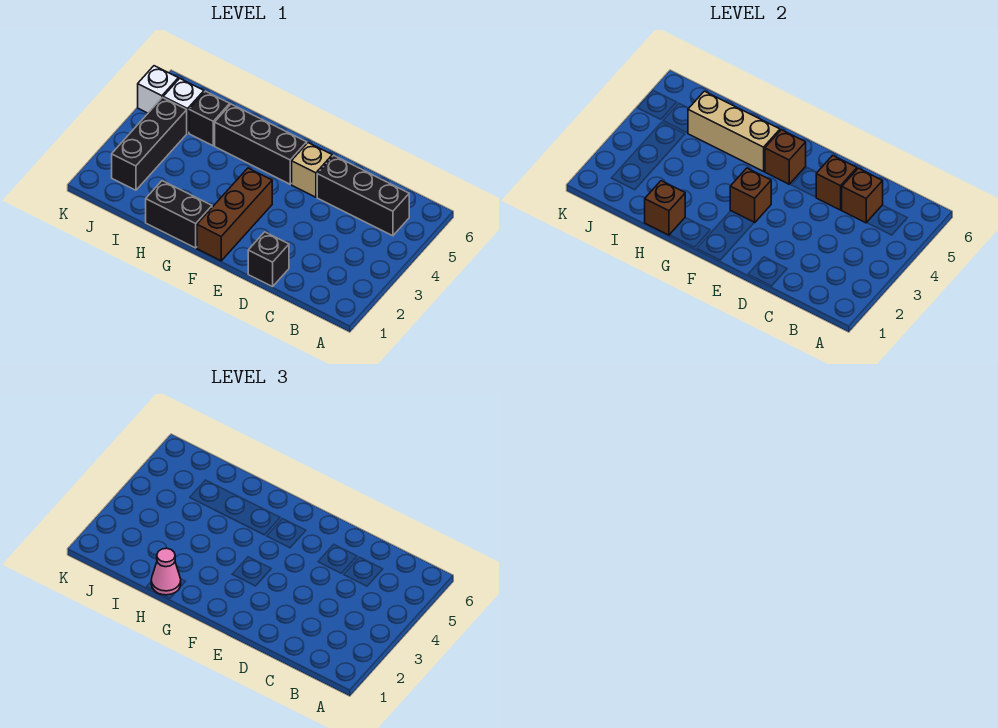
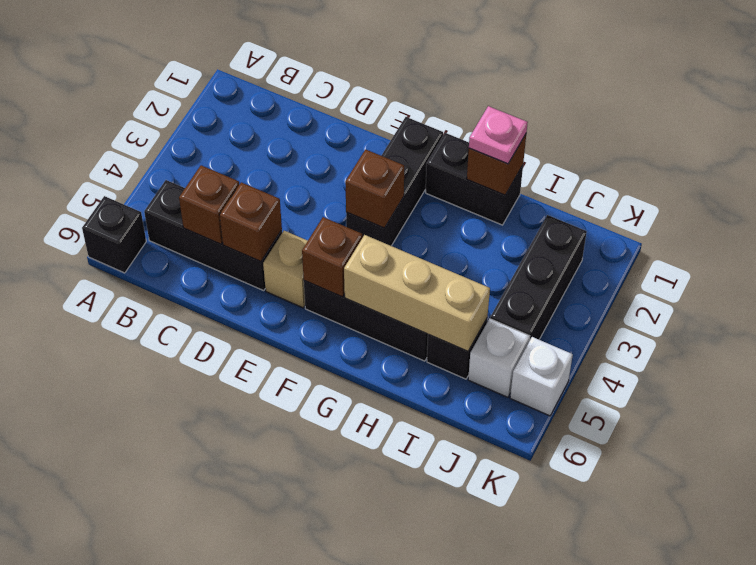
black brick D1 level 1 -> black brick A6 level 1
brown brick F1:F3 level 1 -> black brick F1:F3 level 1
pink cone H1 level 3 -> pink plate H1 level 3

